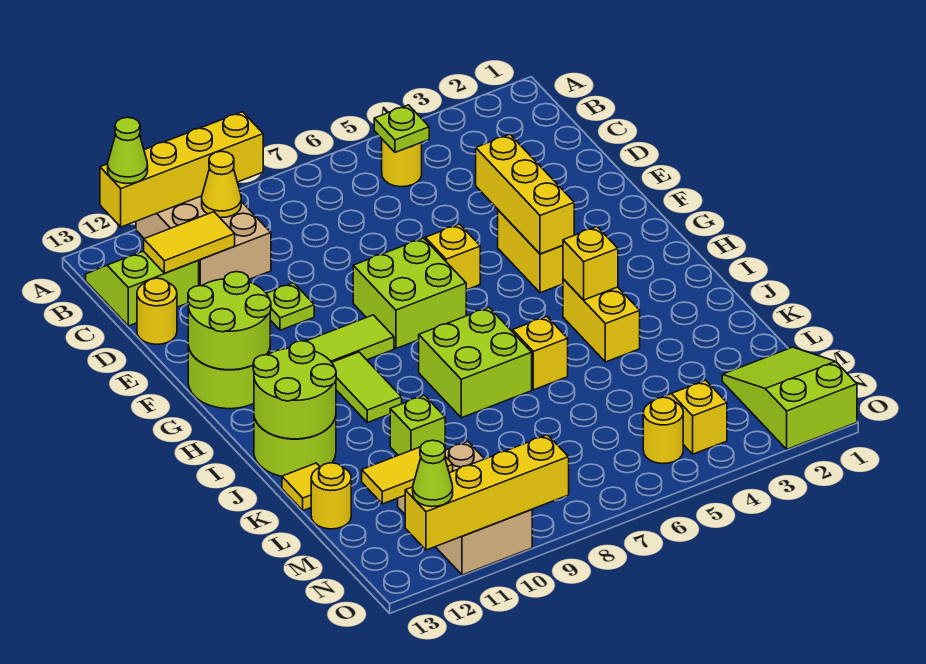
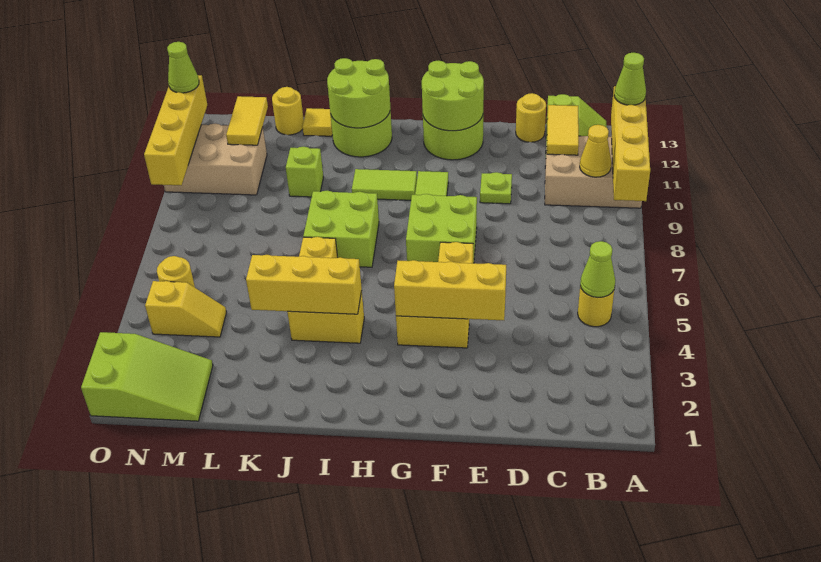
lime plate B5 level 2 -> lime cone B5 level 2
yellow brick I4 level 2 -> yellow brick I4:K4 level 2

